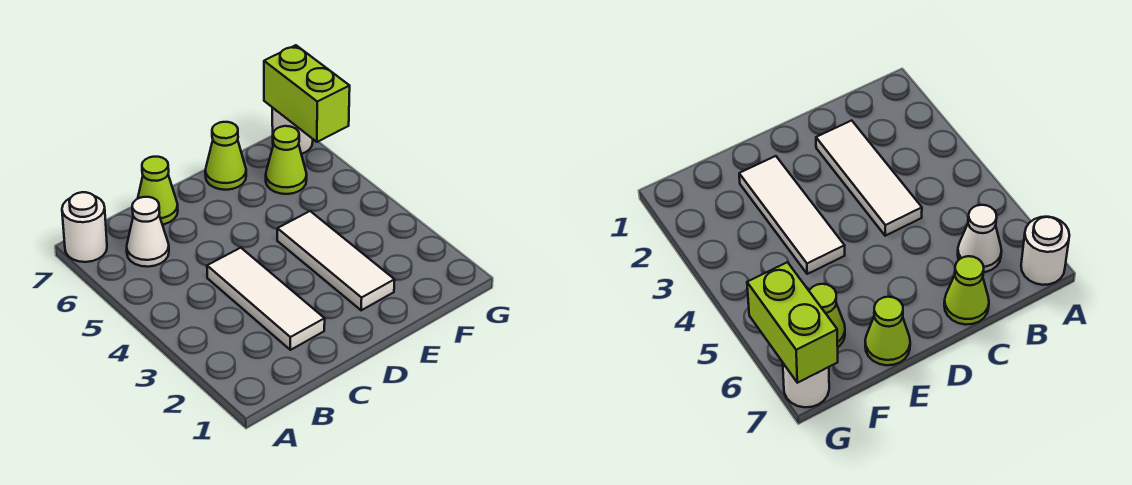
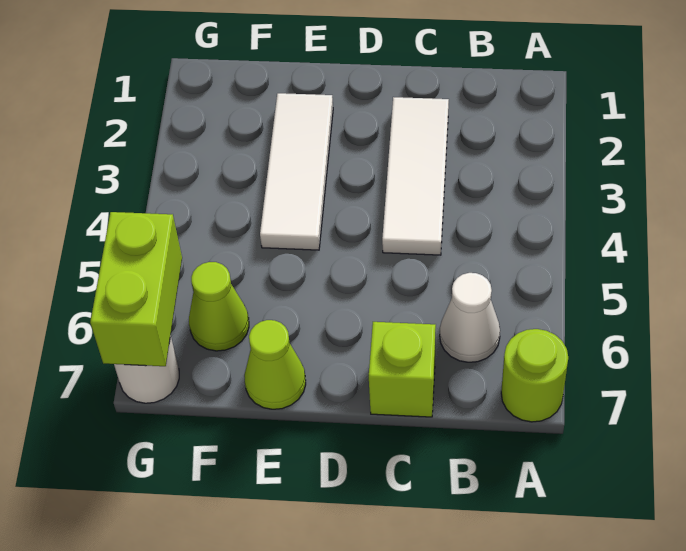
white round brick A7 level 1 -> lime round brick A7 level 1
lime cone C7 level 1 -> lime brick C7 level 1

